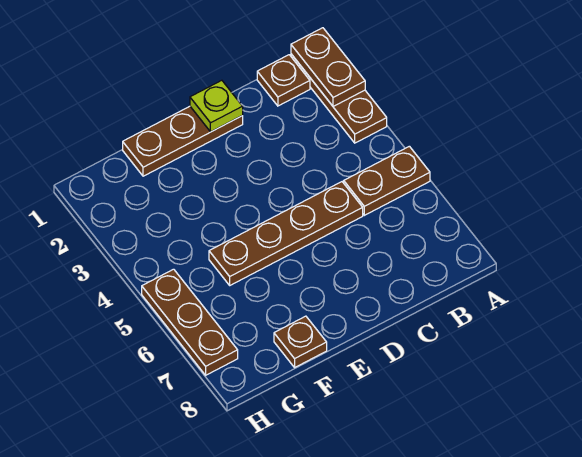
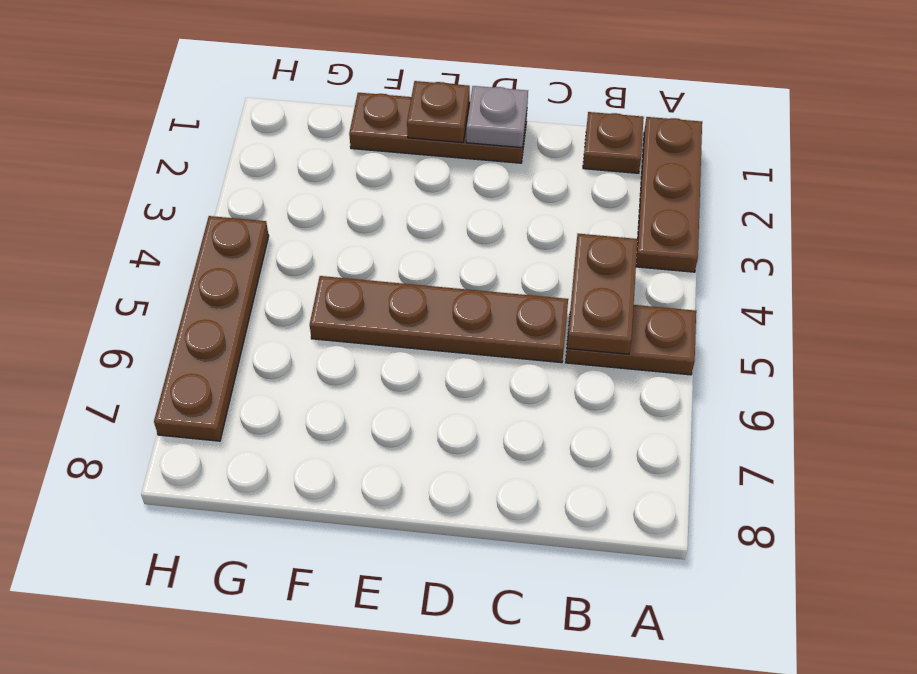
brown plate A1:A2 level 2 -> brown plate B4:B5 level 2
lime plate D1 level 2 -> grey plate D1 level 2
brown plate F8 level 1 -> brown plate E1 level 2
brown plate H5:H7 level 1 -> brown plate H4:H7 level 1

